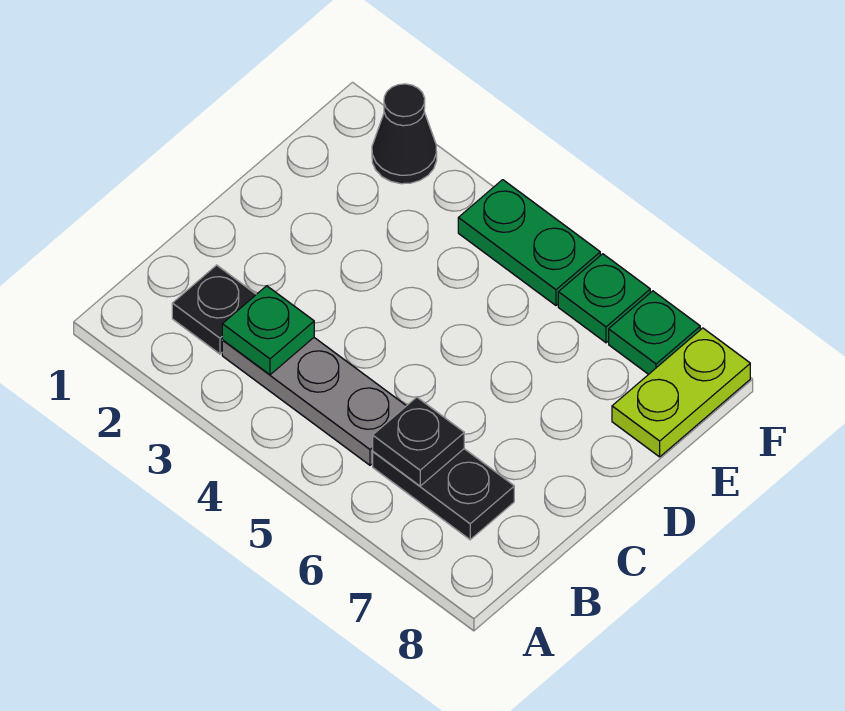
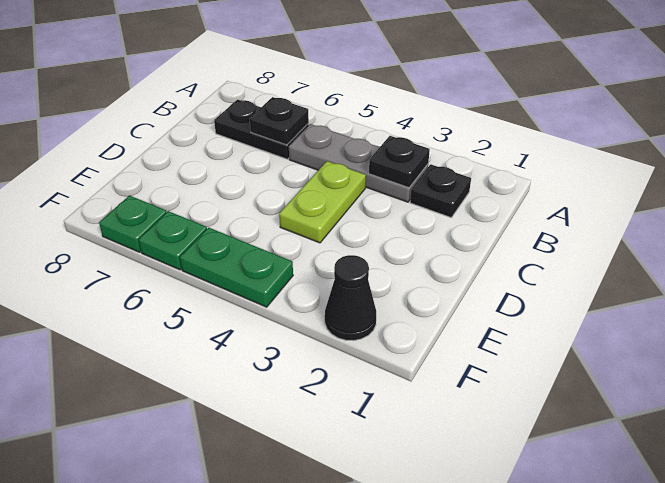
green plate B3 level 2 -> black plate B3 level 2
lime plate E8:F8 level 1 -> lime plate C4:D4 level 1

